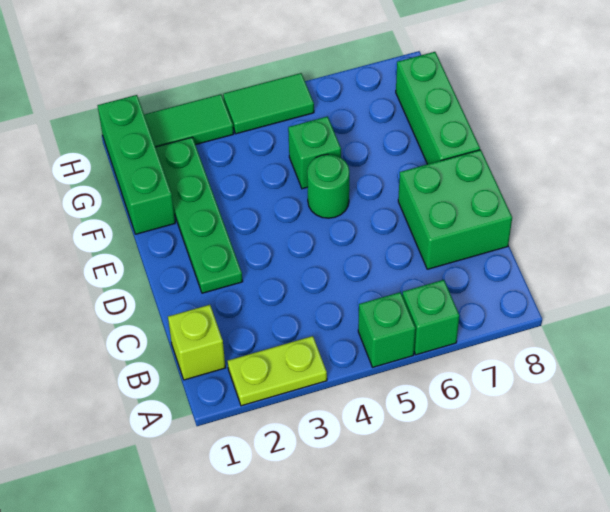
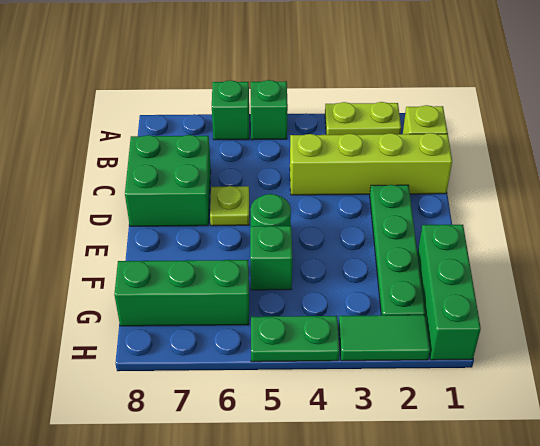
none -> lime brick C1:C4 level 1
none -> lime plate D6 level 1
green brick E8:G8 level 1 -> green brick G6:G8 level 1
green tile H4:H5 level 1 -> green plate H4:H5 level 1

